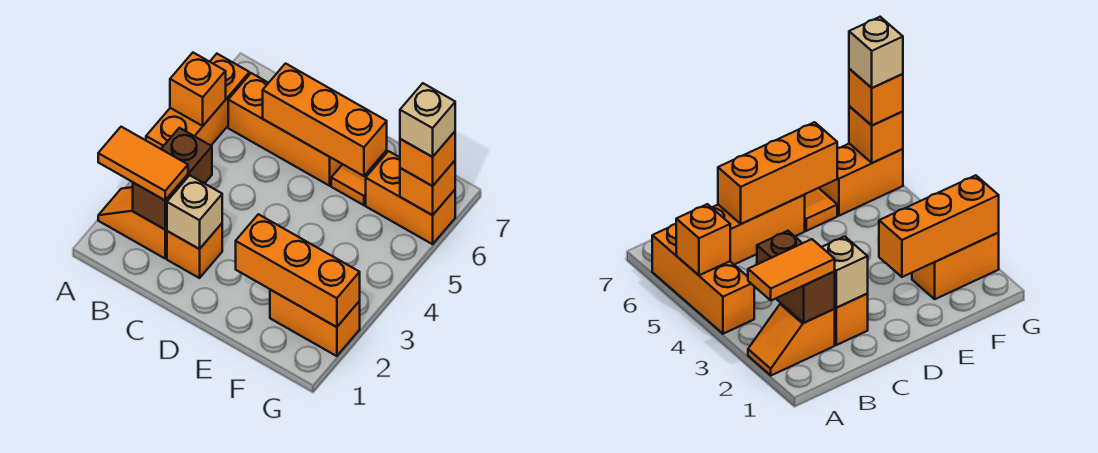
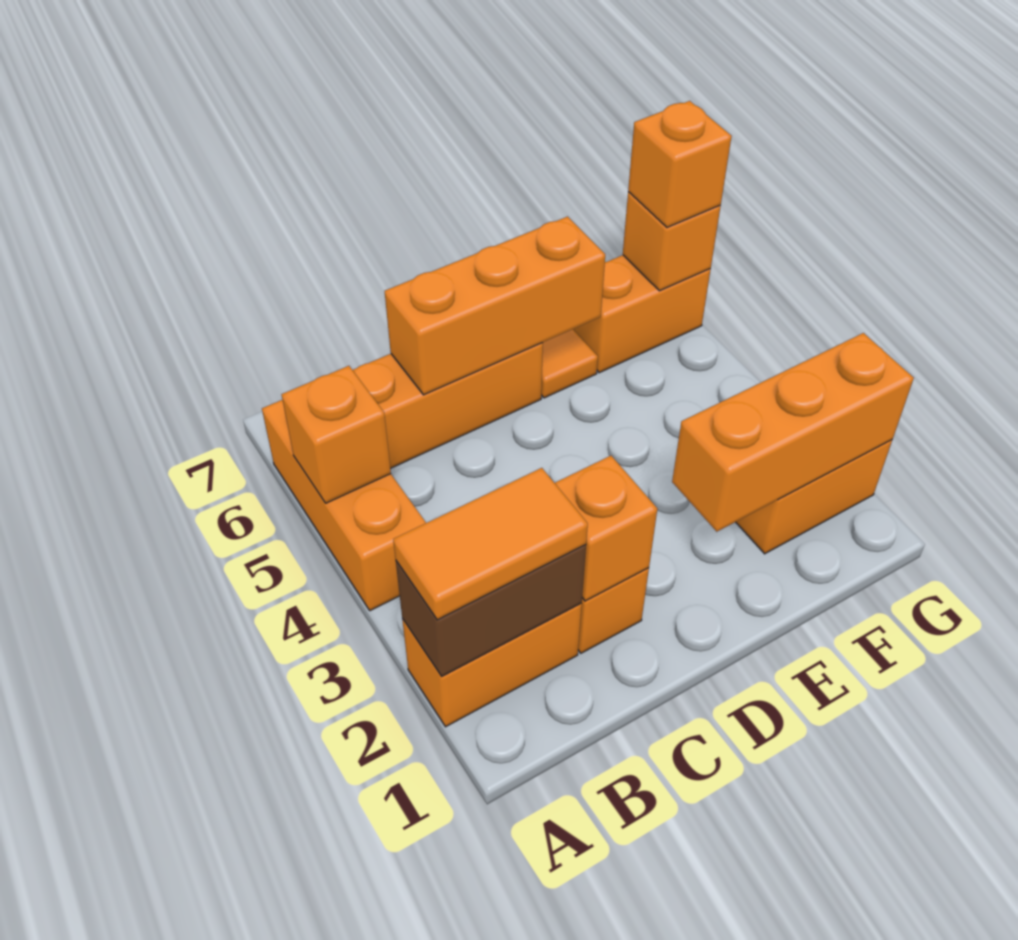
orange slope A2:B2 level 1 top B -> orange brick A2:B2 level 1
brown brick B2:B3 level 2 -> brown brick A2:B2 level 2
tan brick C2 level 2 -> orange brick C2 level 2
tan brick G6 level 4 -> none

